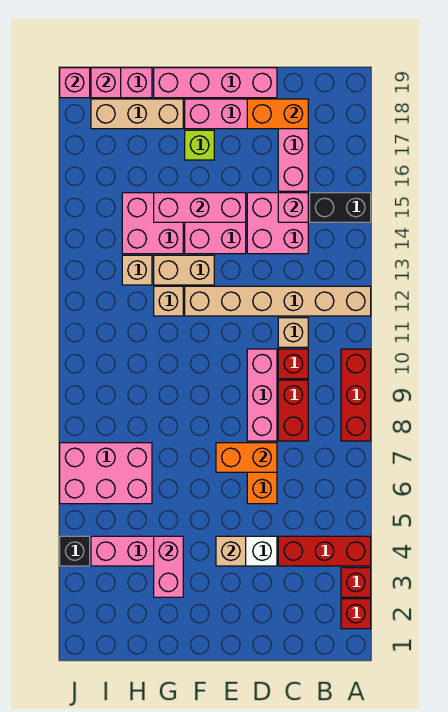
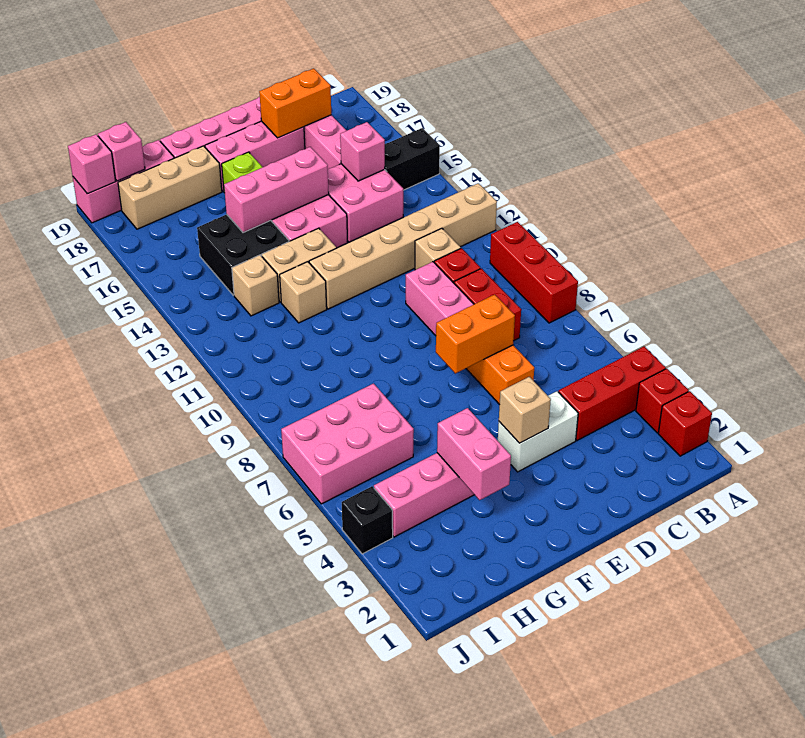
pink brick G14:H15 level 1 -> black brick G14:H15 level 1

